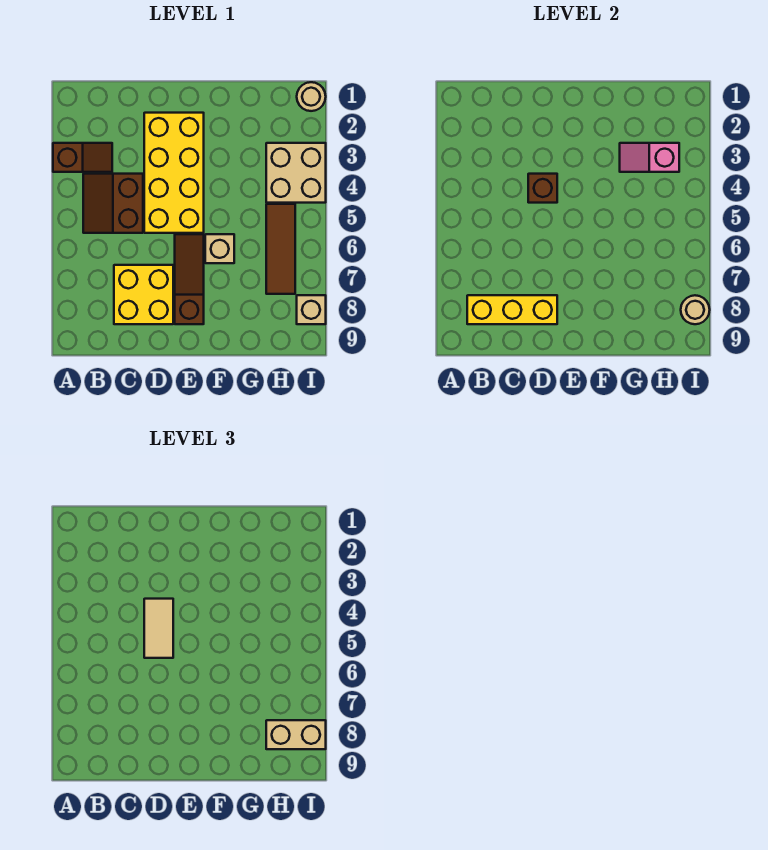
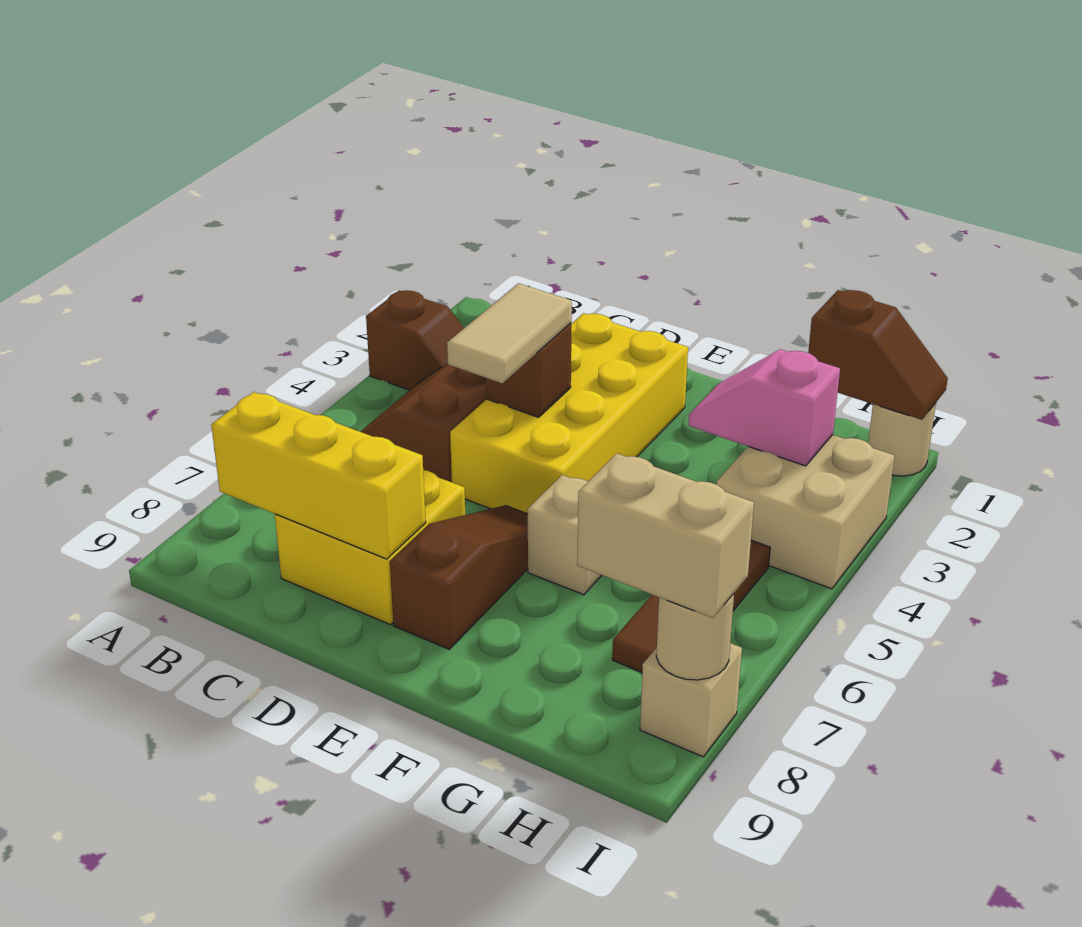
none -> brown slope H1:I1 level 2 top H

